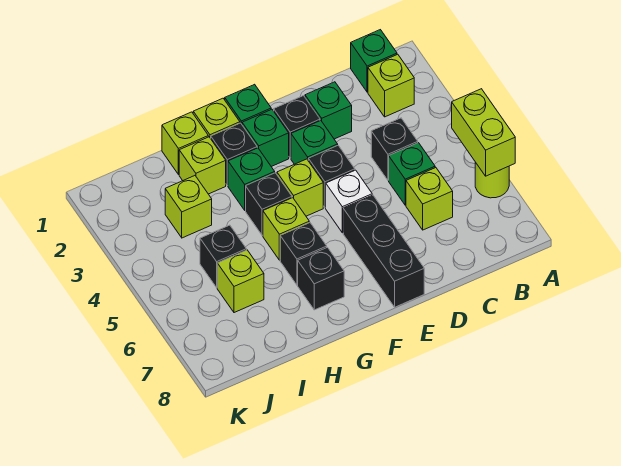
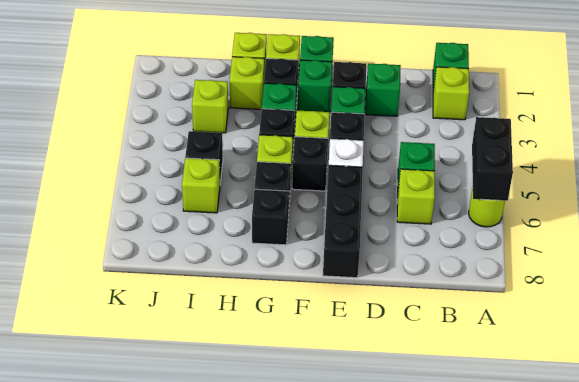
lime brick A5:A6 level 2 -> black brick A5:A6 level 2
black brick C4 level 1 -> black brick F5 level 1

